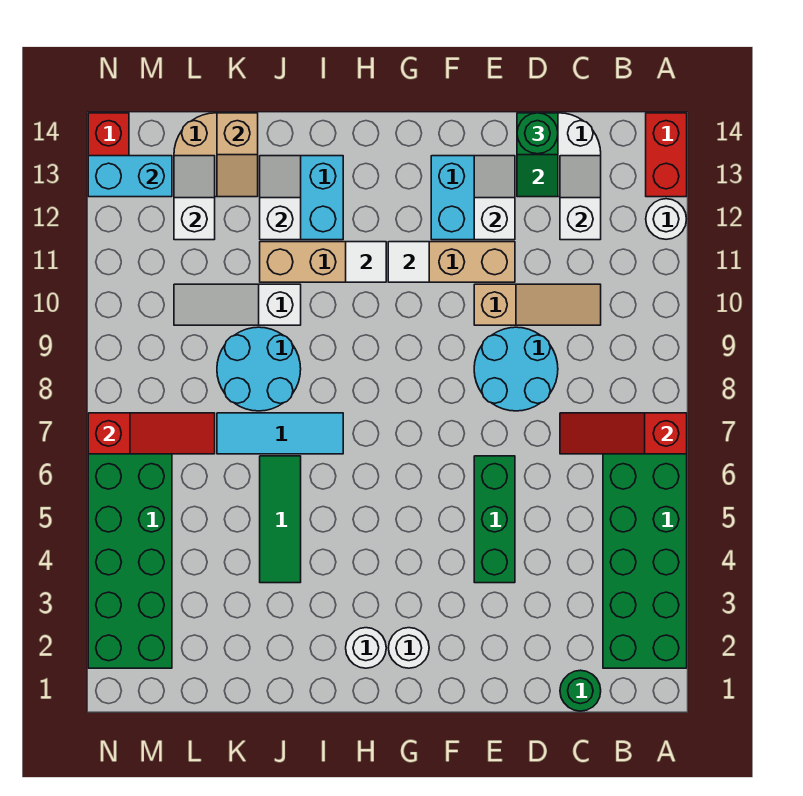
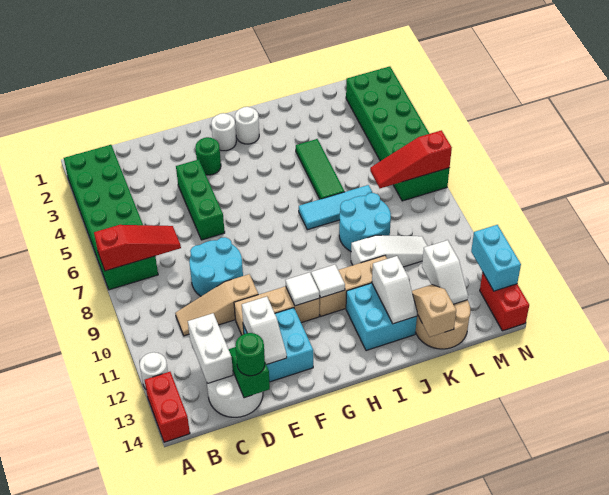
green round brick C1 level 1 -> green round brick F3 level 1
white slope C12:C13 level 2 top 12 -> white brick C12:C13 level 2
cyan brick M13:N13 level 2 -> cyan brick N12:N13 level 2

